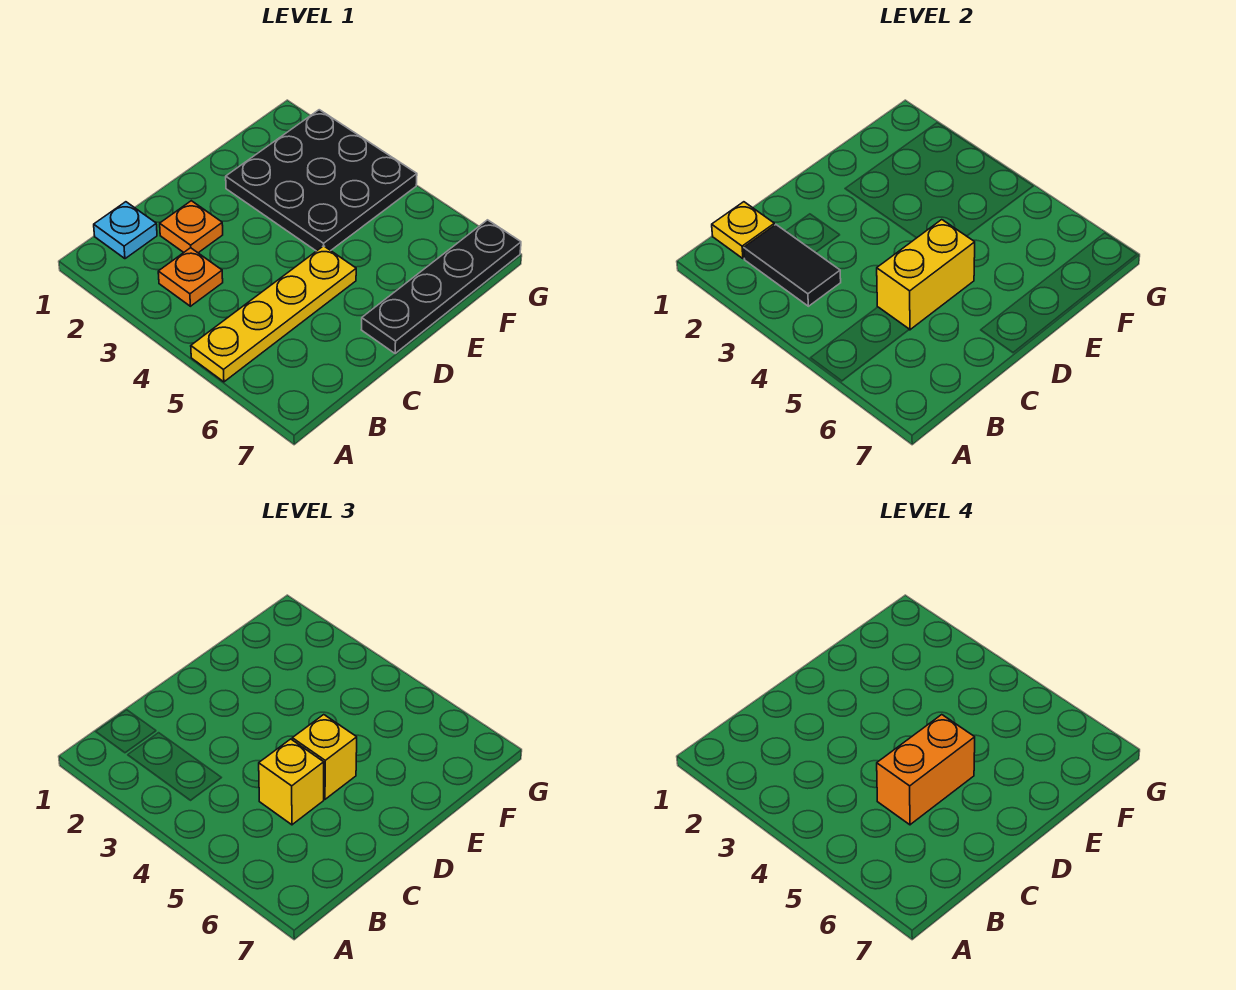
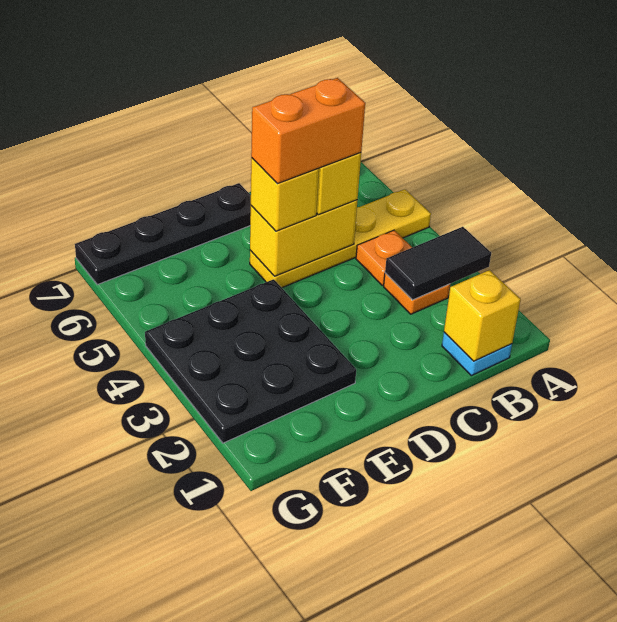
yellow plate B1 level 2 -> yellow brick B1 level 2
black tile B2:B3 level 2 -> black tile A3:B3 level 2
orange plate C2 level 1 -> orange plate B4 level 1

